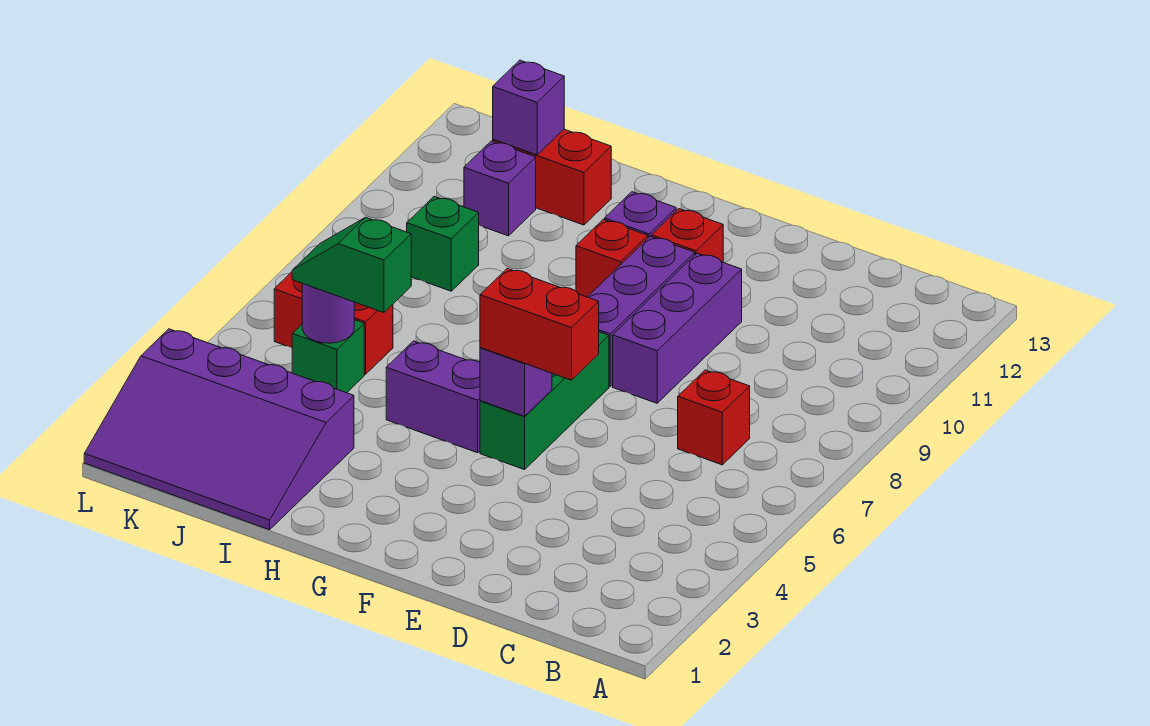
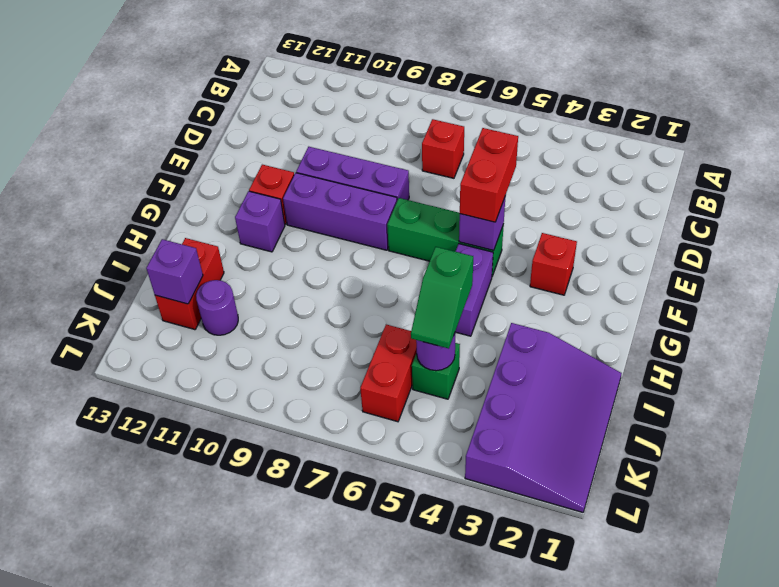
red brick G10 level 1 -> red brick F3 level 1
green brick J9 level 1 -> none
purple brick J11 level 1 -> purple round brick J11 level 1

